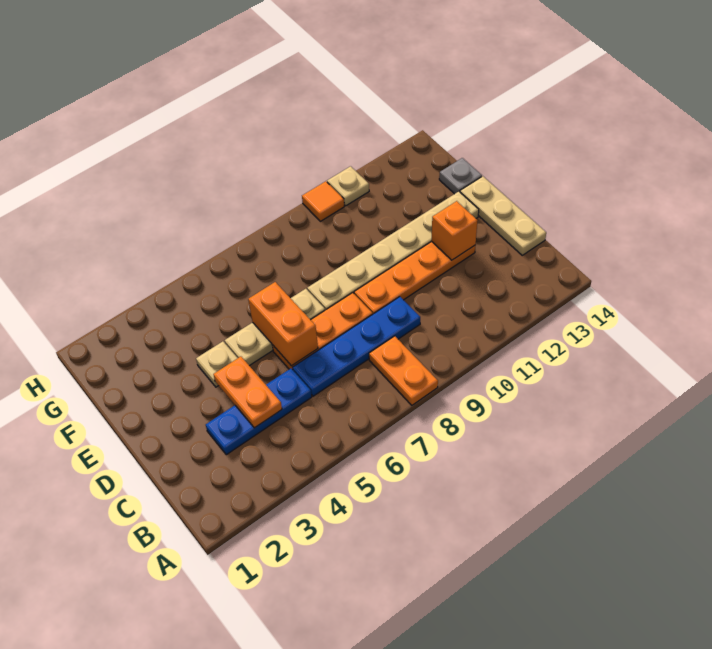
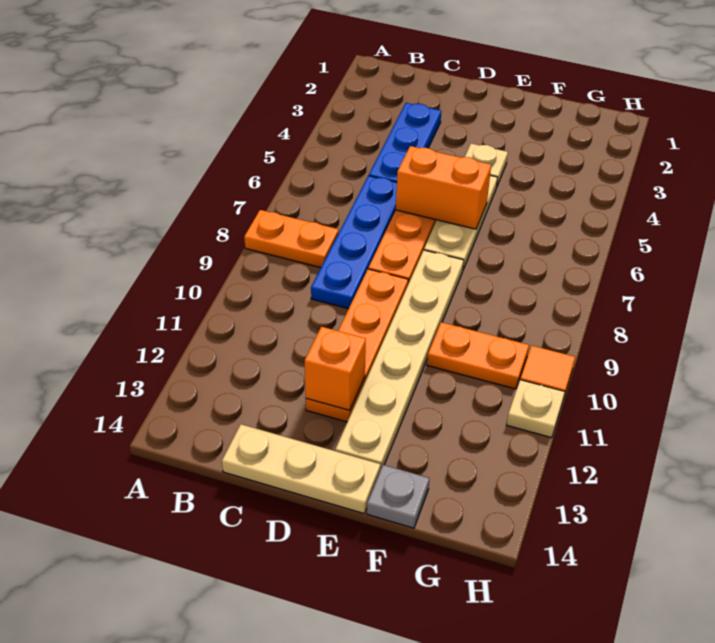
orange plate C4:D4 level 2 -> orange plate F10:G10 level 1

